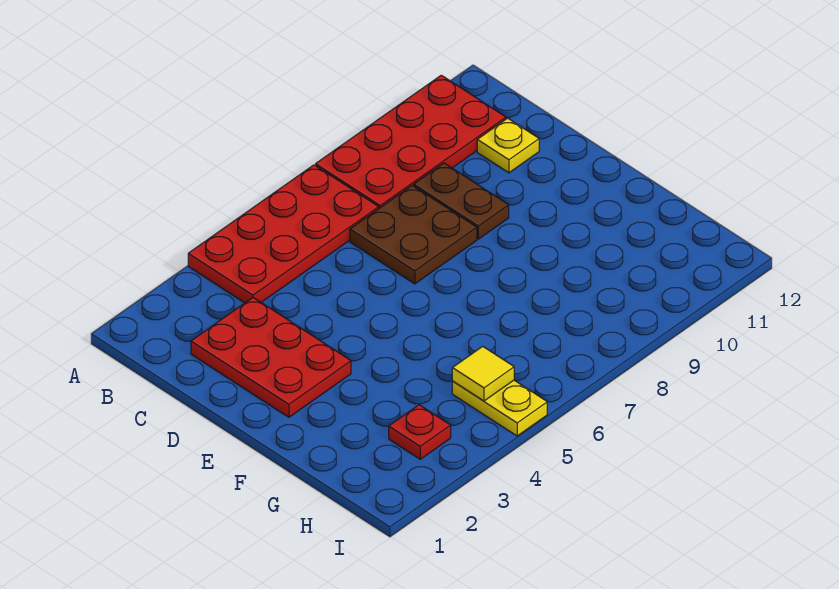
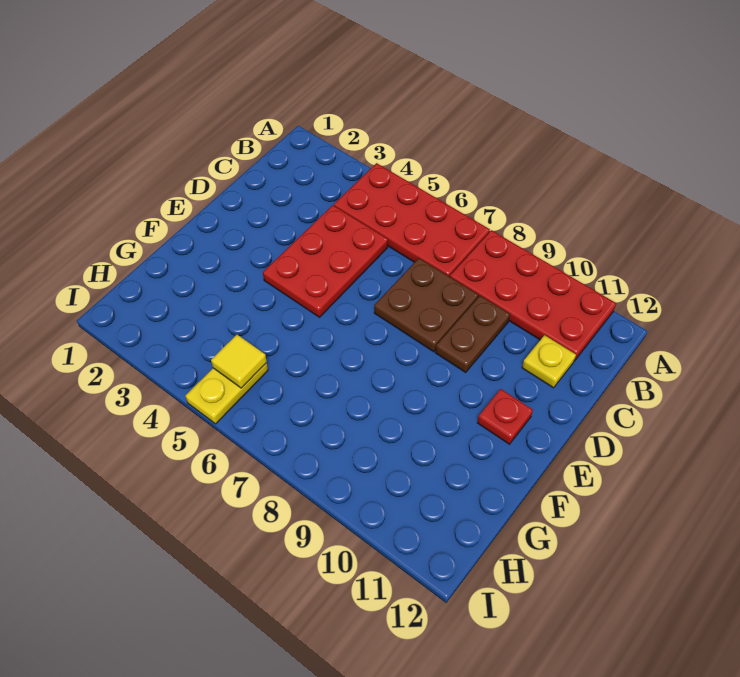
red plate C2:E3 level 1 -> red plate C4:E5 level 1
red plate H3 level 1 -> red plate E11 level 1

